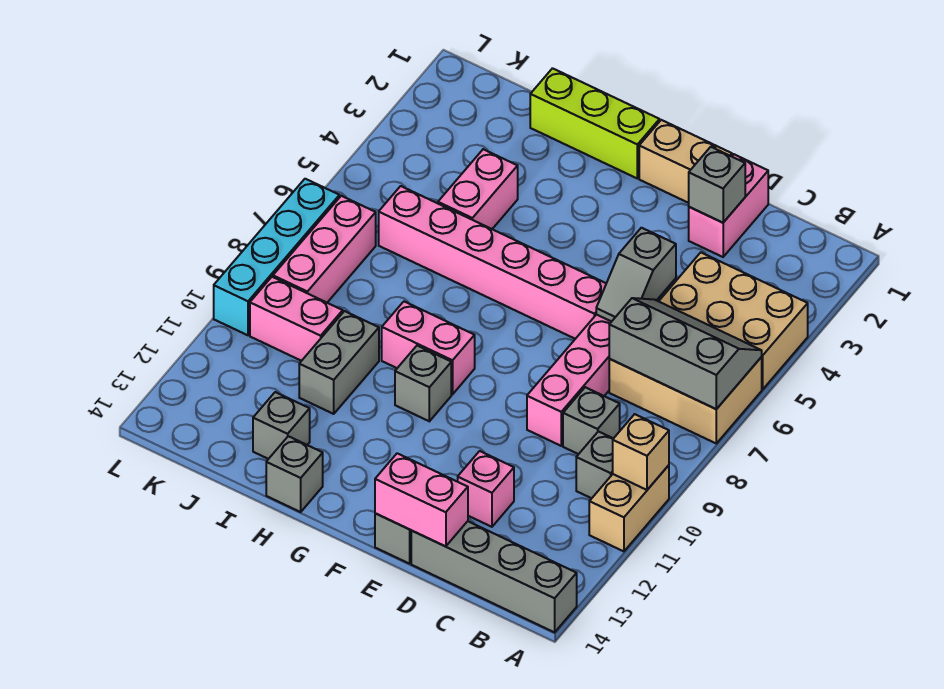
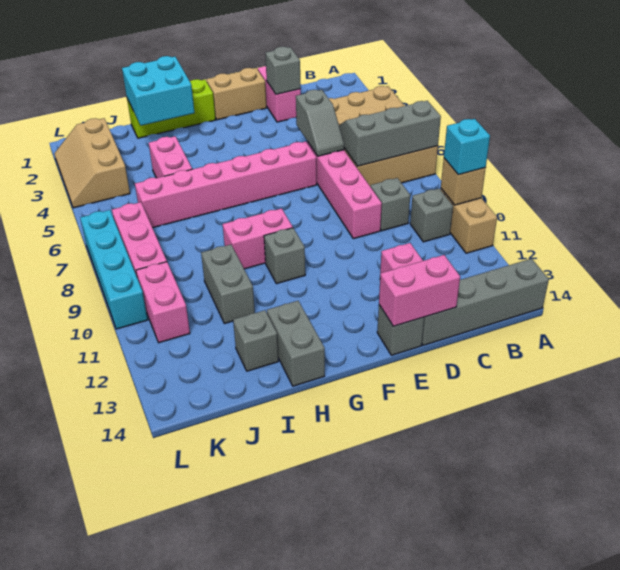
none -> cyan brick A10 level 3
none -> cyan brick H1:I2 level 2
grey brick H14 level 1 -> grey brick H13:H14 level 1
pink brick J10:K10 level 1 -> pink brick K10:K11 level 1
none -> tan slope K2:L4 level 1 top K

